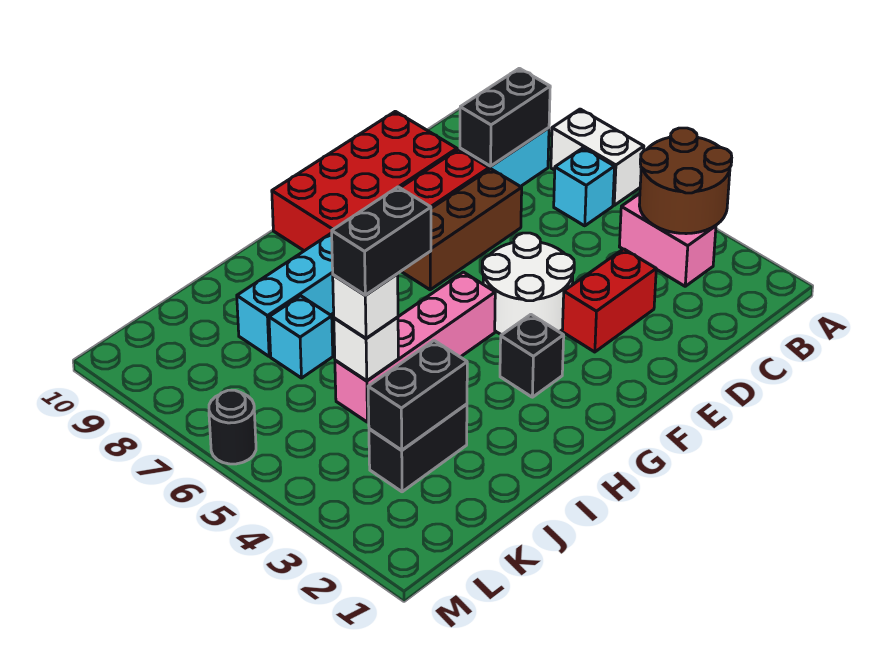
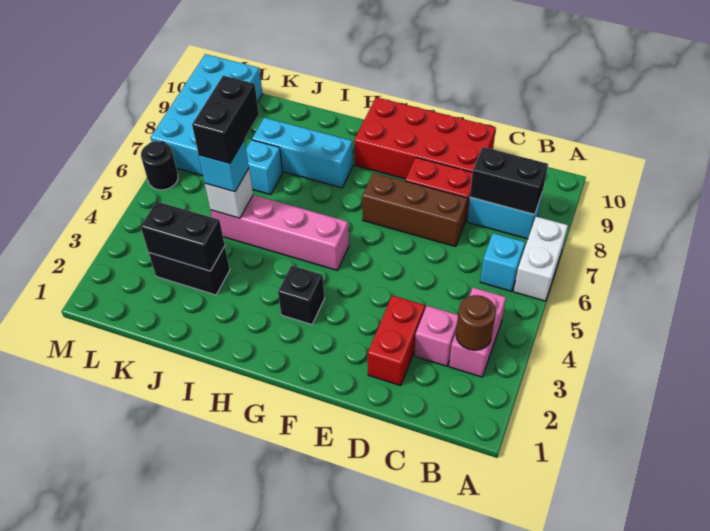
brown round brick A3:B4 level 2 -> brown round brick B3 level 2
none -> pink brick C3 level 1
red brick D3:E3 level 1 -> red brick D2:D3 level 1
white round brick E4:F5 level 1 -> none
black brick I5:J5 level 4 -> black brick J5:J6 level 4
white brick J5 level 3 -> cyan brick J5 level 3
none -> cyan brick L7:M10 level 1

